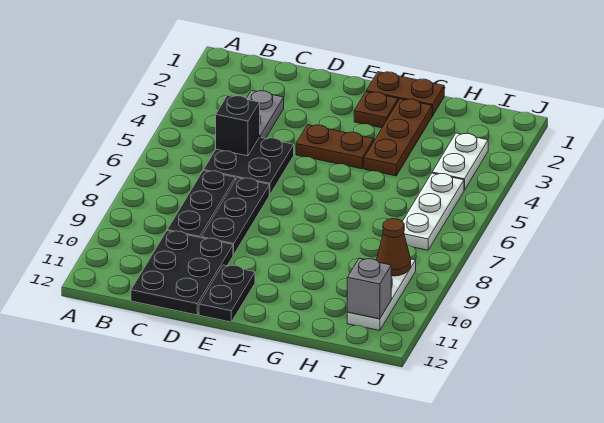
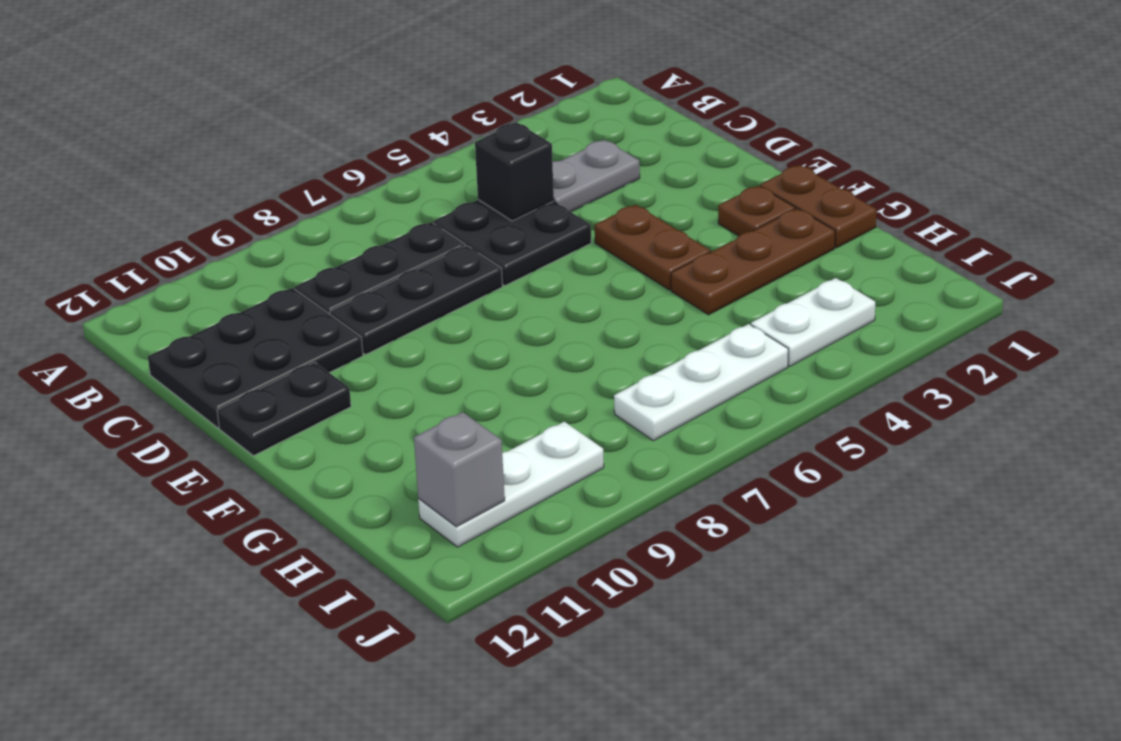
brown cone I9 level 2 -> none

